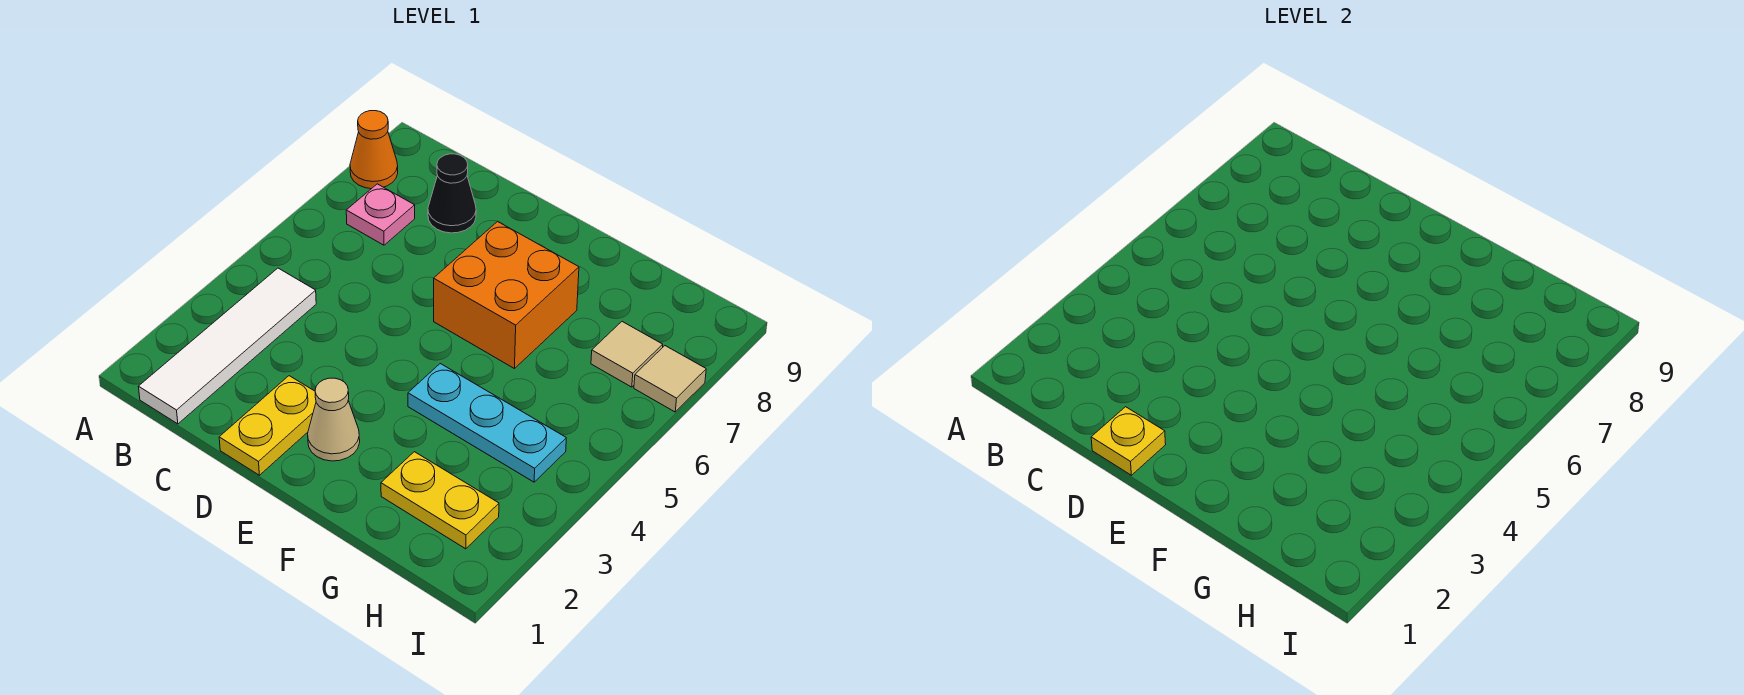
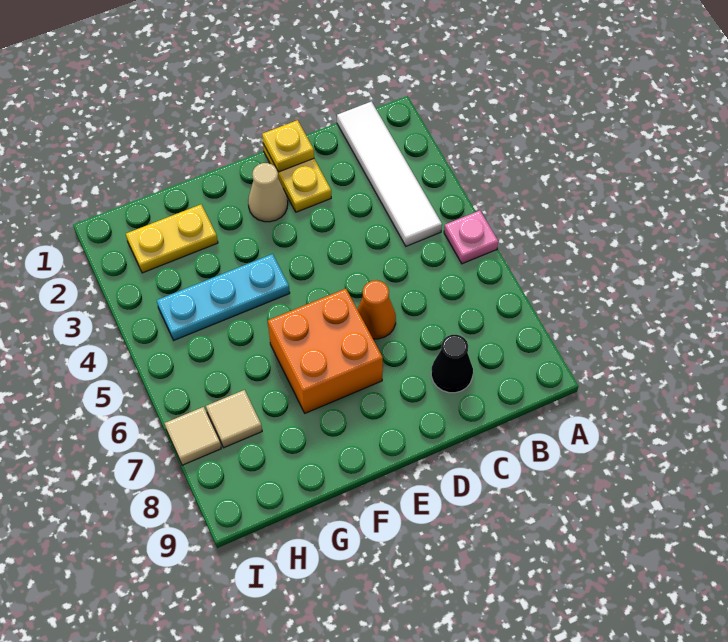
orange cone A8 level 1 -> orange cone D6 level 1
pink plate B7 level 1 -> pink plate A5 level 1

